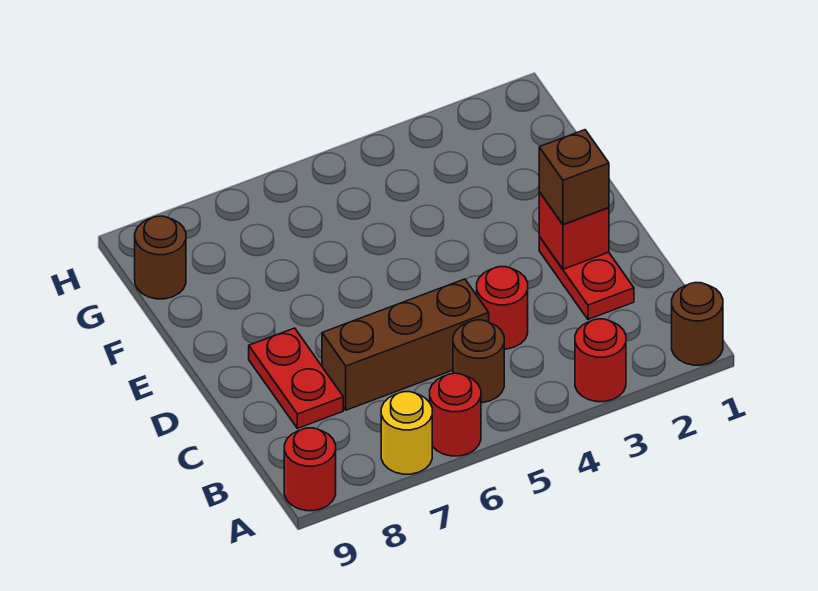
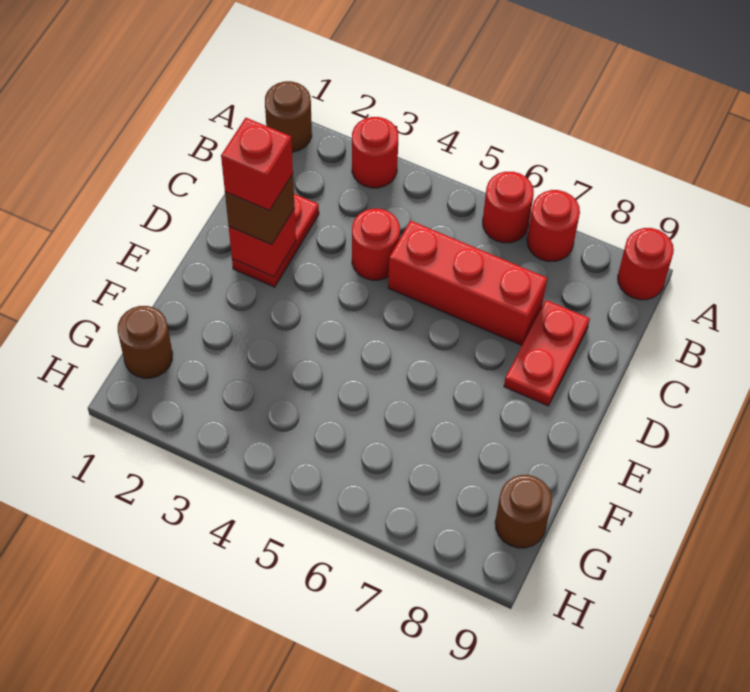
yellow round brick A7 level 1 -> red round brick A7 level 1
brown round brick B5 level 1 -> brown round brick G1 level 1
brown brick C5:C7 level 1 -> red brick C5:C7 level 1
none -> red brick D2 level 4

